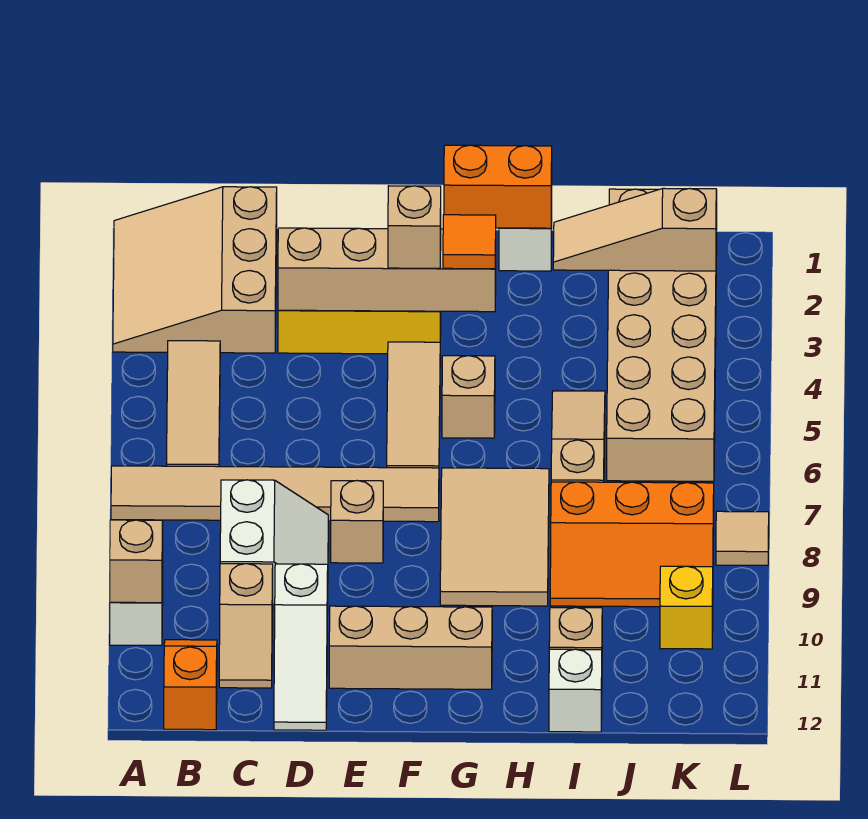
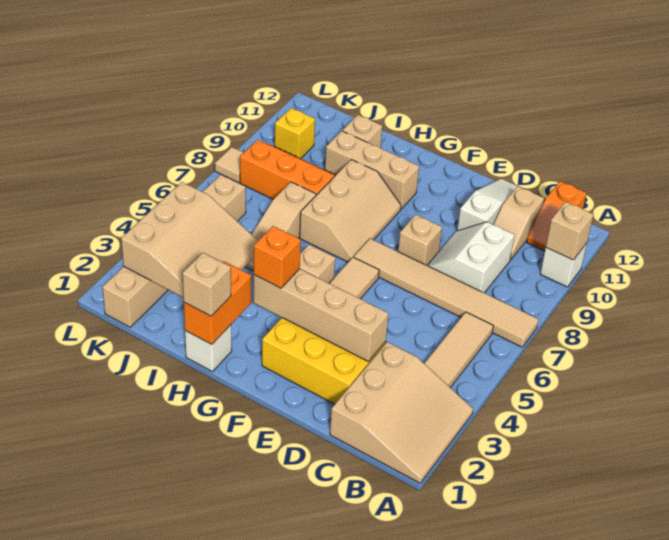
tan slope C10:C11 level 1 top 10 -> tan slope C10:C11 level 1 top 11
tan brick E11:G11 level 1 -> tan brick G10:I10 level 1
tan brick F3 level 3 -> tan brick H1 level 3
orange brick G1:H1 level 2 -> orange brick H1:H2 level 2
orange tile G3 level 3 -> orange brick G3 level 3
tan tile G7:H9 level 1 -> tan slope G7:H9 level 1 top H
tan slope I2:K2 level 2 top K -> tan slope I2:K4 level 2 top K
white brick I12 level 1 -> none
tan brick J1:K6 level 1 -> tan brick K1:K6 level 1

